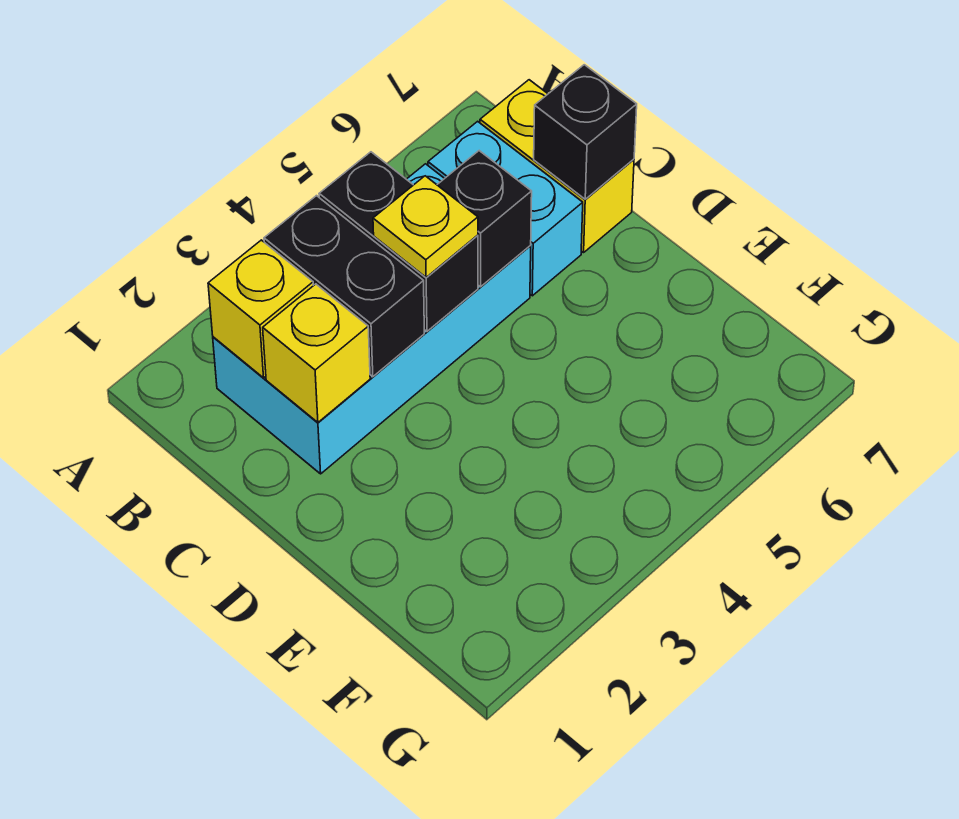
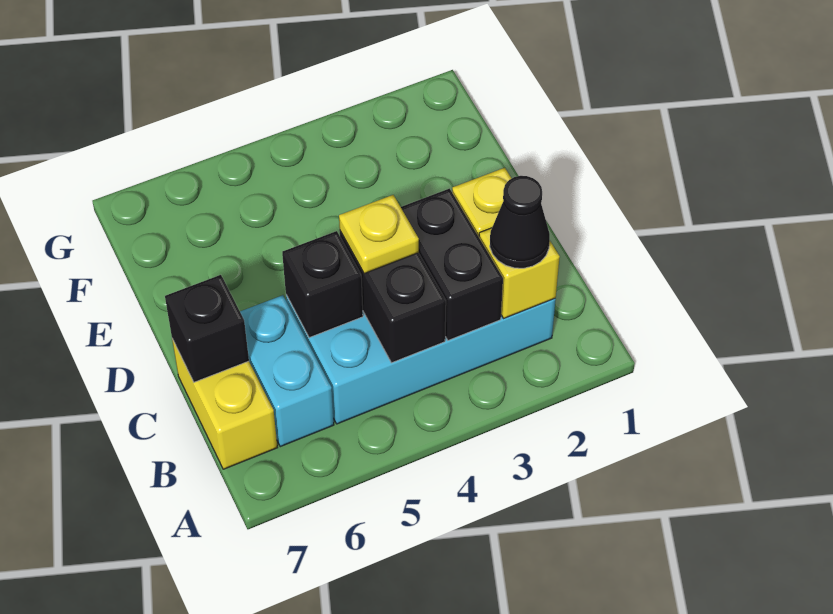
none -> black cone B2 level 3

